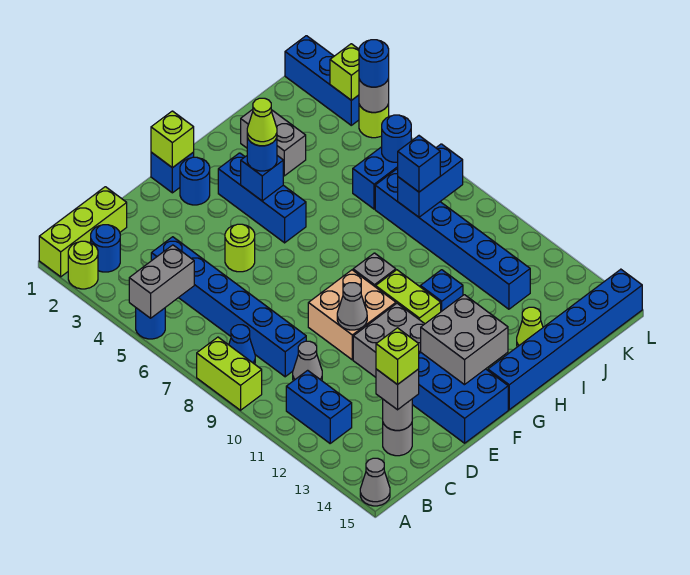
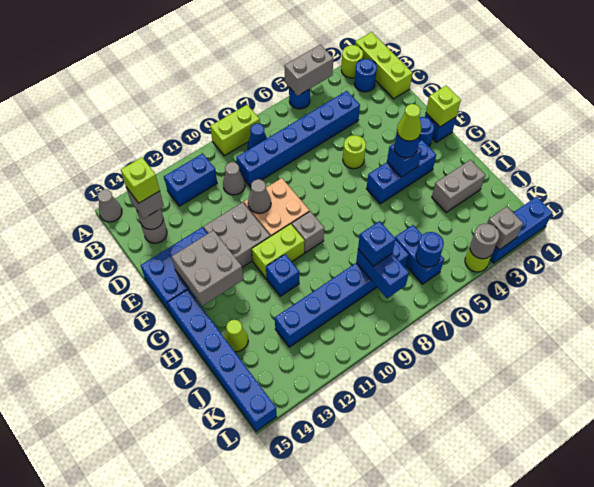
grey brick A5:B5 level 2 -> grey brick A4:A5 level 2
lime brick L3 level 2 -> grey brick L3 level 2
blue round brick L4 level 3 -> none

